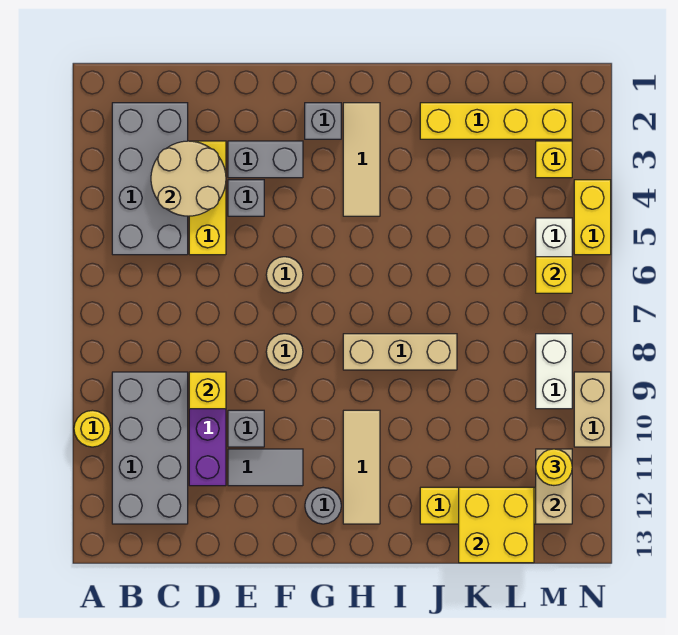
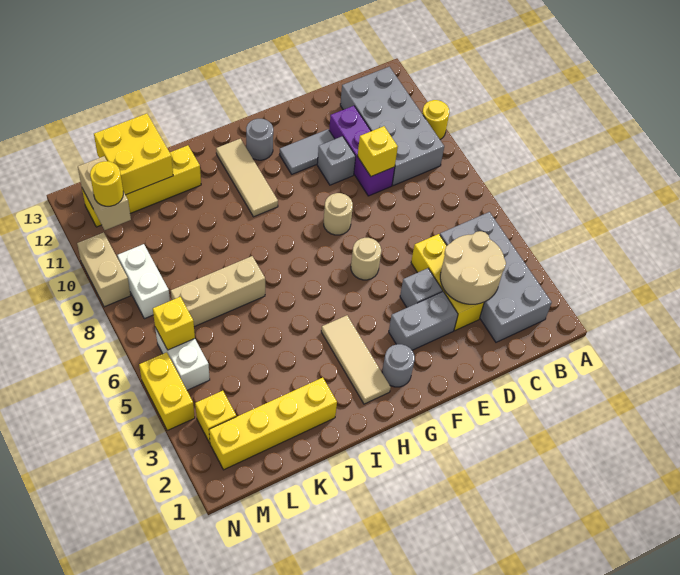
grey brick G2 level 1 -> grey round brick G2 level 1
tan brick H8:J8 level 1 -> tan brick J7:L7 level 1

